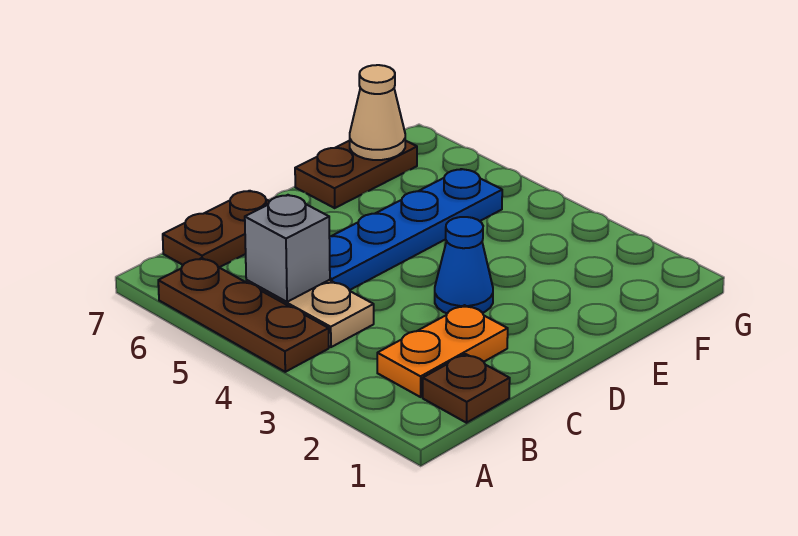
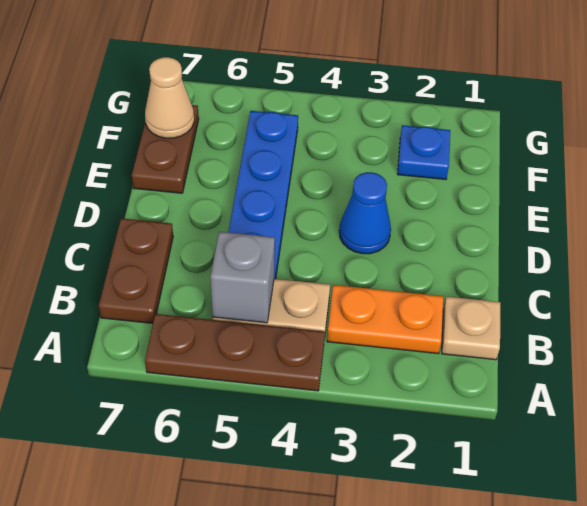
brown plate B1 level 1 -> tan plate B1 level 1
orange plate B2:C2 level 1 -> orange plate B2:B3 level 1
none -> blue plate F2 level 1

